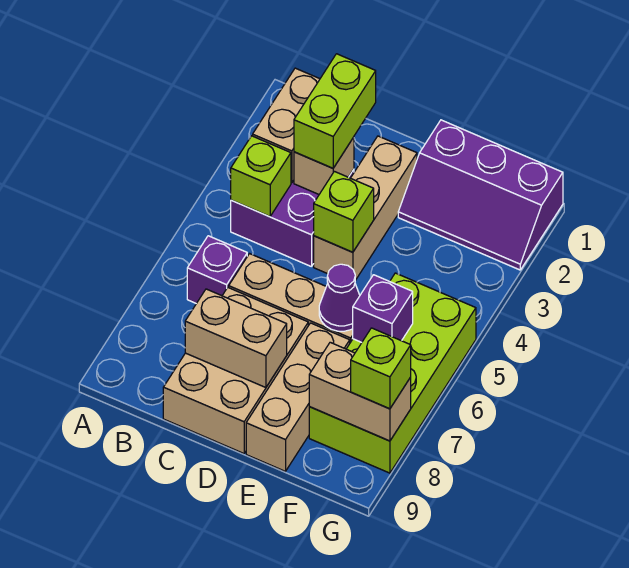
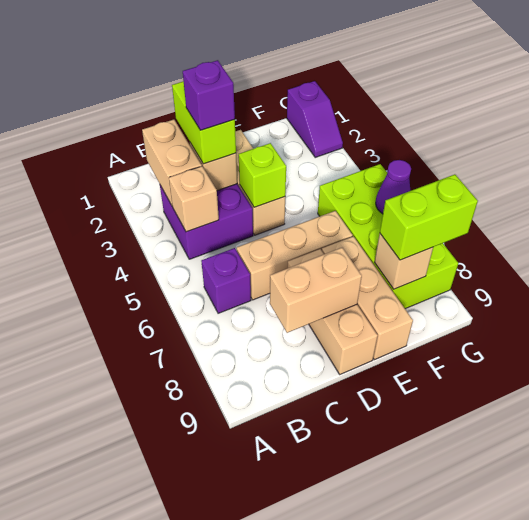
lime brick B4 level 2 -> tan brick B4 level 2
tan brick C7:D9 level 1 -> tan brick D7:D9 level 1
purple slope E1:G2 level 1 top 1 -> purple slope G1:G2 level 1 top 1
purple cone E6 level 2 -> purple cone G6 level 2
purple brick F6 level 2 -> purple brick C3 level 4
tan brick F8:G8 level 2 -> tan brick F8 level 2
lime brick G8 level 3 -> lime brick F8:G8 level 3

